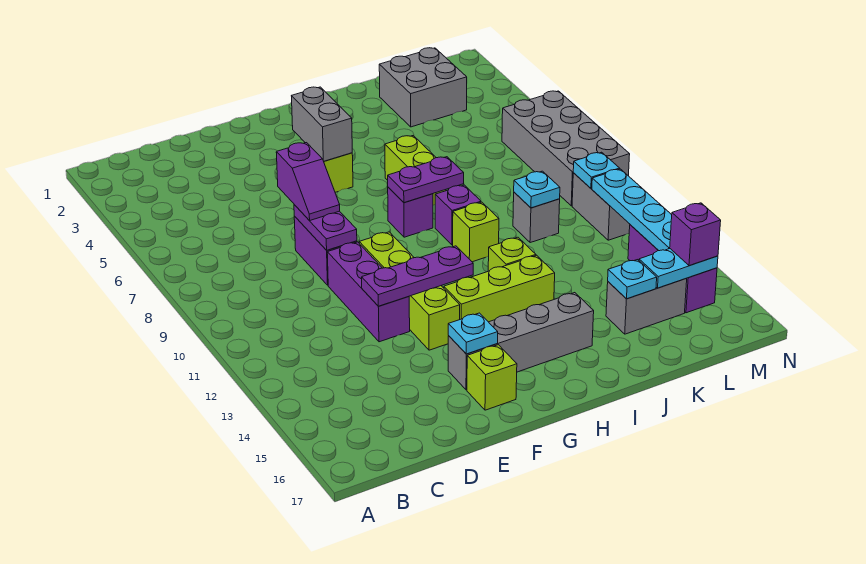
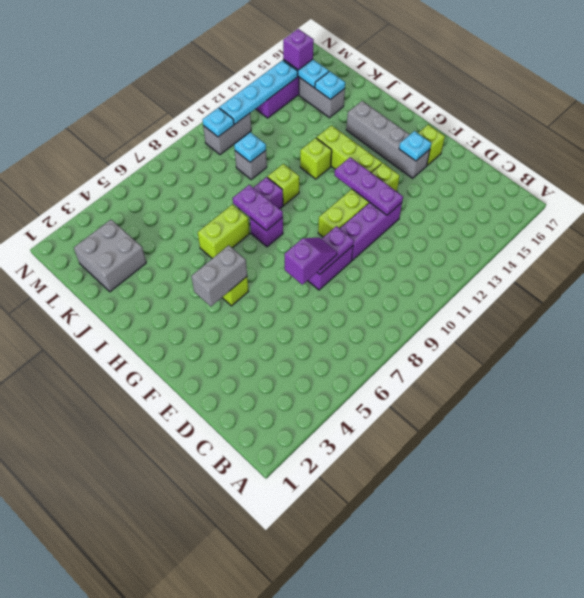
grey brick M6:N9 level 1 -> none

